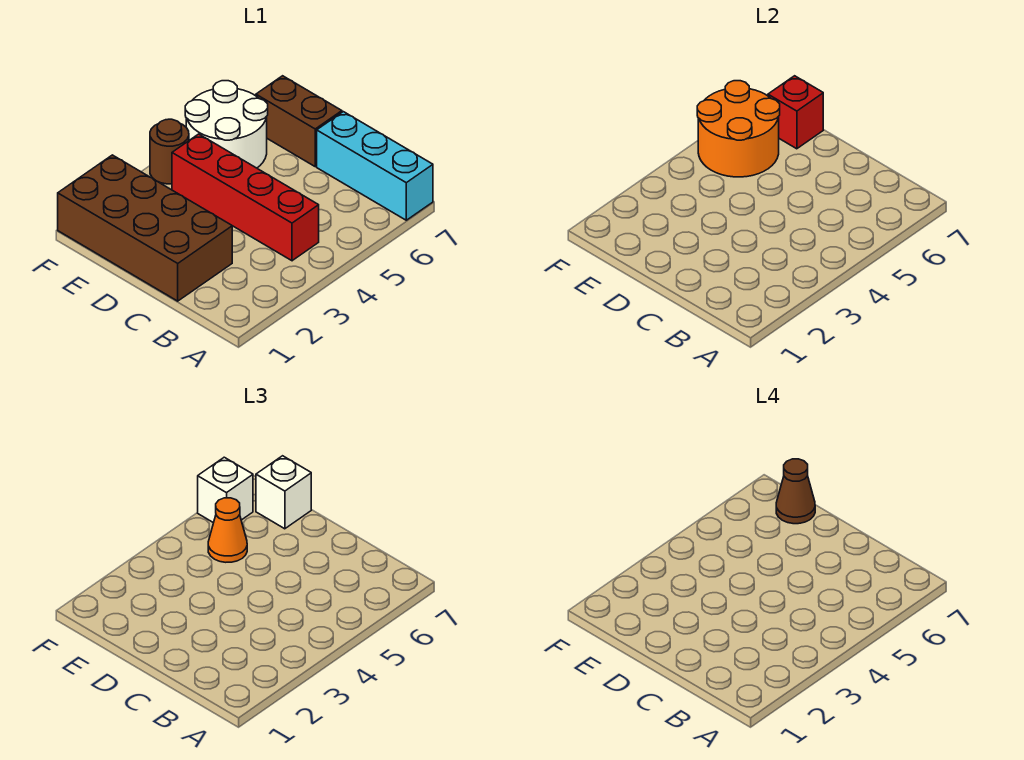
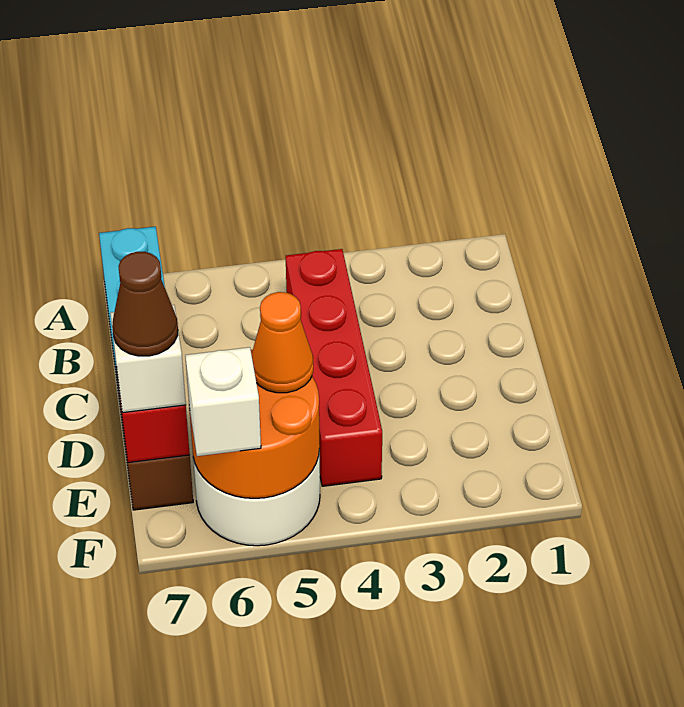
brown brick C1:F2 level 1 -> none
brown round brick F4 level 1 -> none

